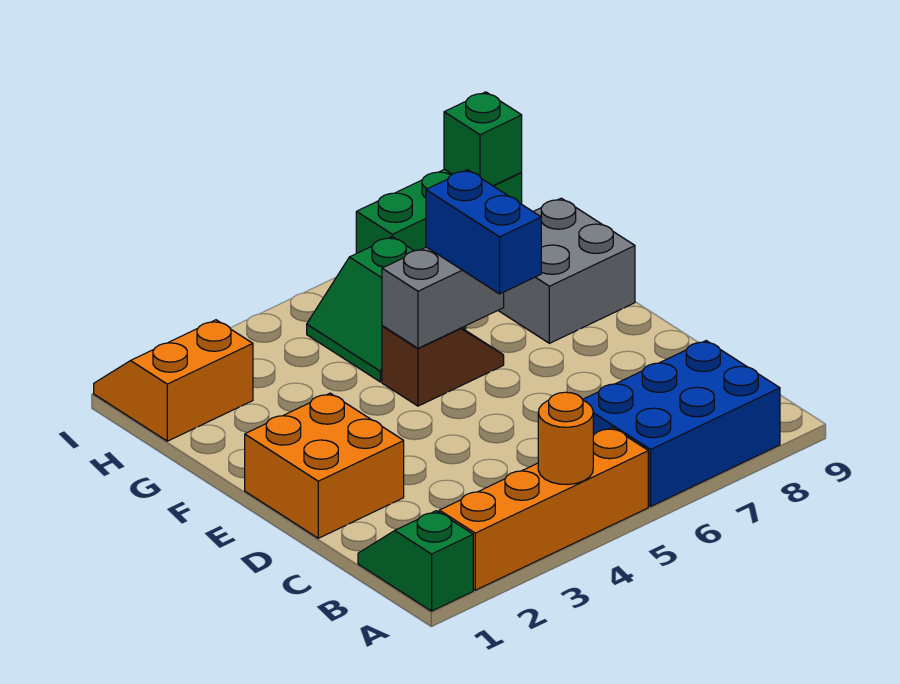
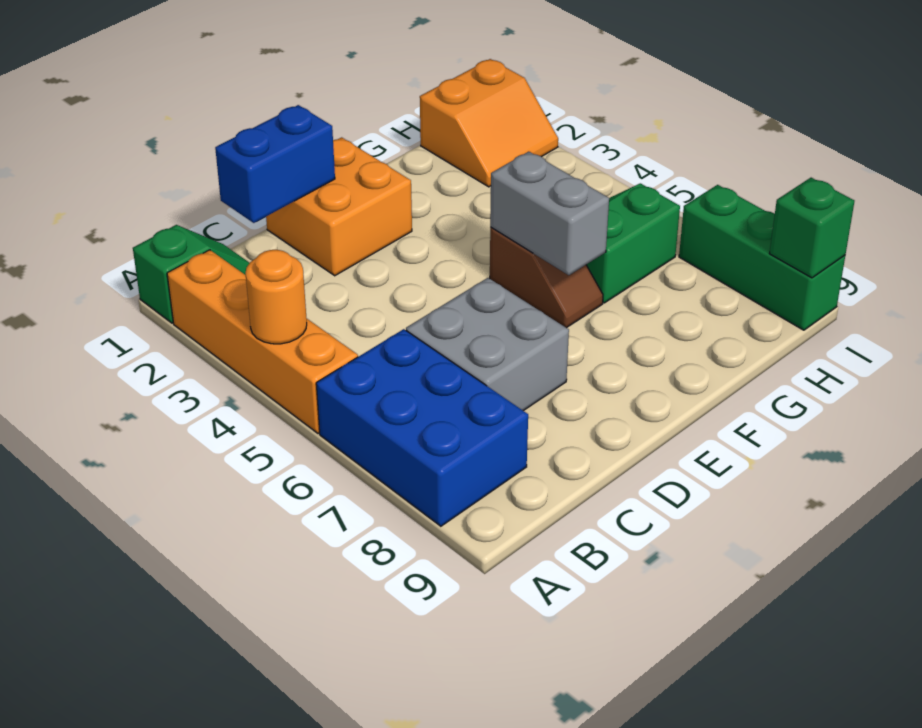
blue brick E6:F6 level 3 -> blue brick C1:D1 level 2
grey brick F8:G9 level 1 -> grey brick C6:D7 level 1
orange slope H1:I2 level 1 top H -> orange slope H1:I2 level 1 top 1

